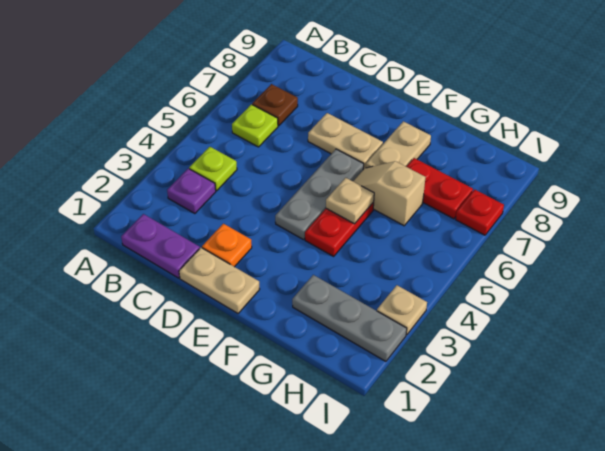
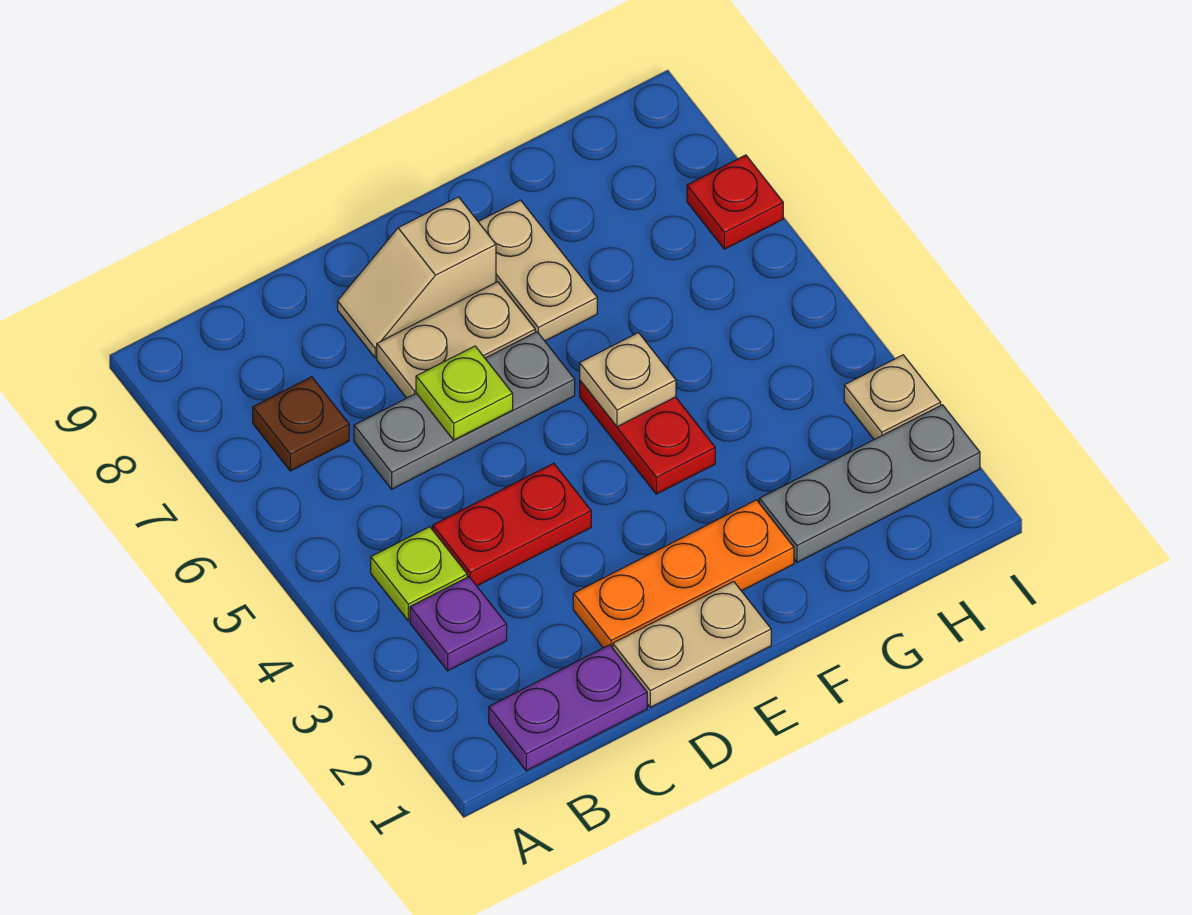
lime plate B6 level 1 -> lime plate D6 level 2
orange plate D2 level 1 -> orange plate D2:F2 level 1
grey plate E4:E6 level 1 -> grey plate C6:E6 level 1
tan slope F6:G6 level 1 top G -> tan slope D8:E8 level 1 top E
red plate G7:H7 level 1 -> red plate C4:D4 level 1

